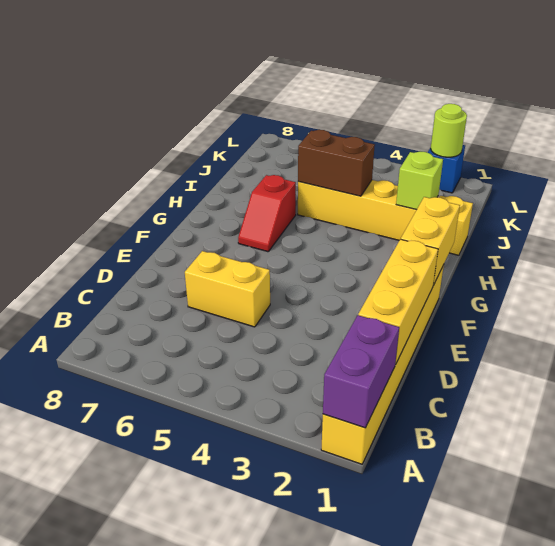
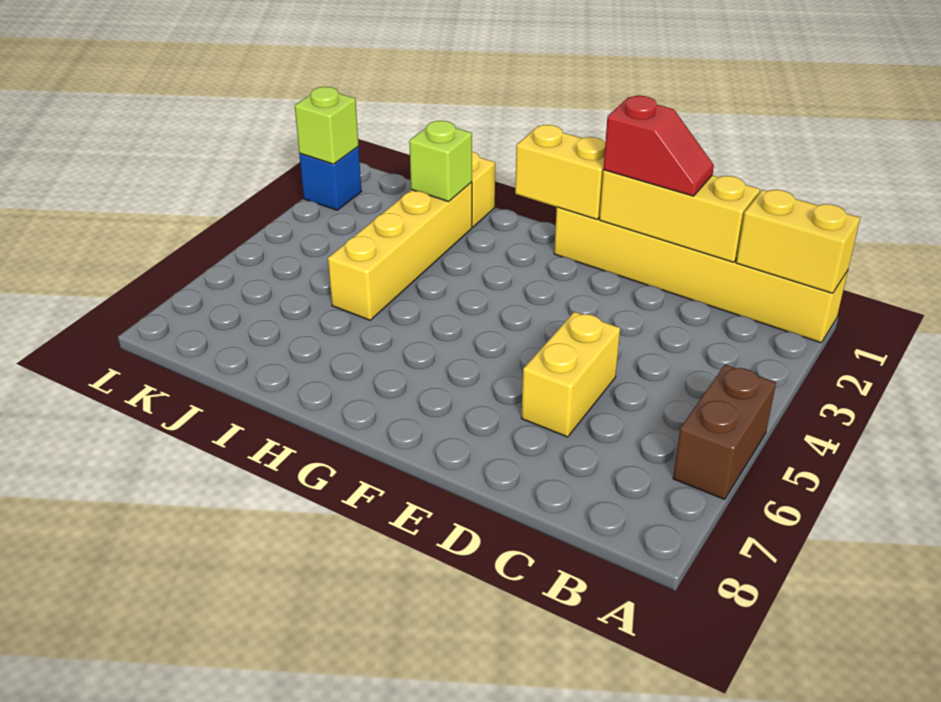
purple brick A1:B1 level 2 -> yellow brick A1:B1 level 2
red slope G6:H6 level 1 top H -> red slope D1:E1 level 3 top E
brown brick I4:I5 level 2 -> brown brick A5:A6 level 1
lime round brick L2 level 2 -> lime brick L2 level 2

